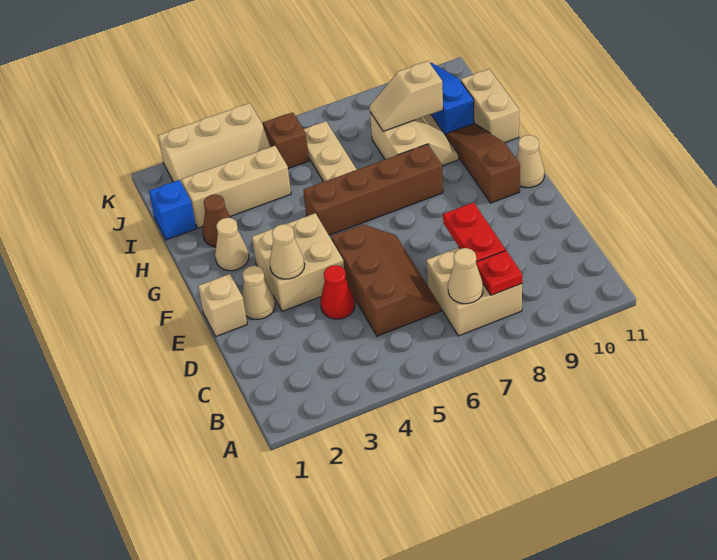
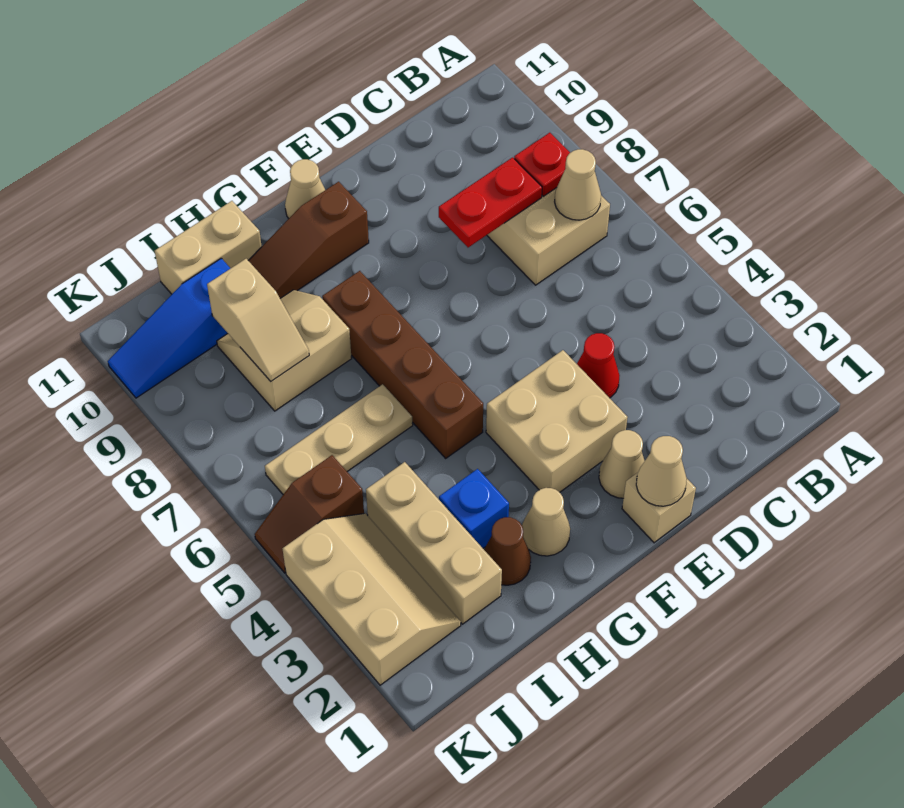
brown slope C5:E6 level 1 top 5 -> none
tan cone E3 level 2 -> tan cone E1 level 2
blue brick I1 level 1 -> blue brick H3 level 1

